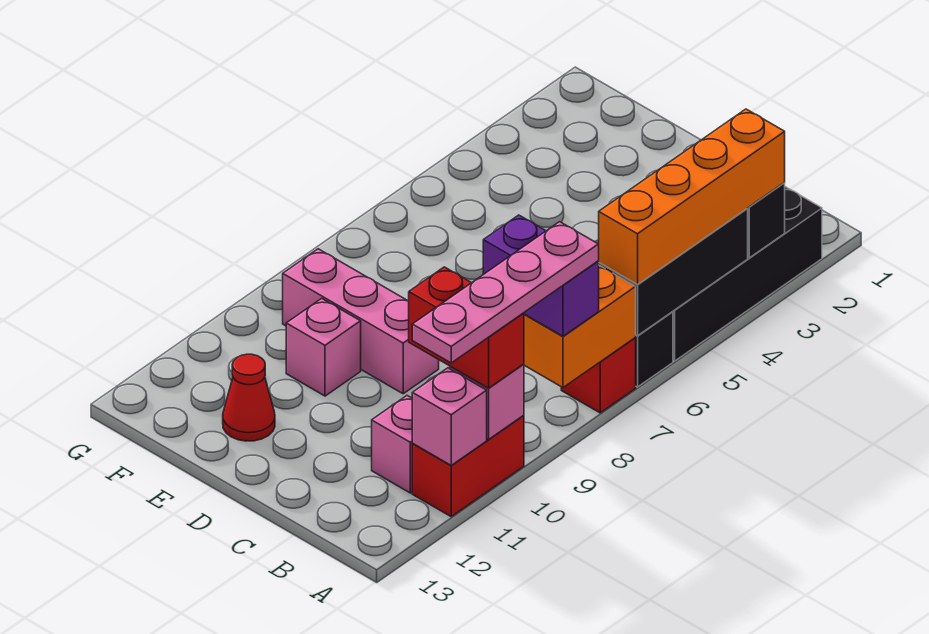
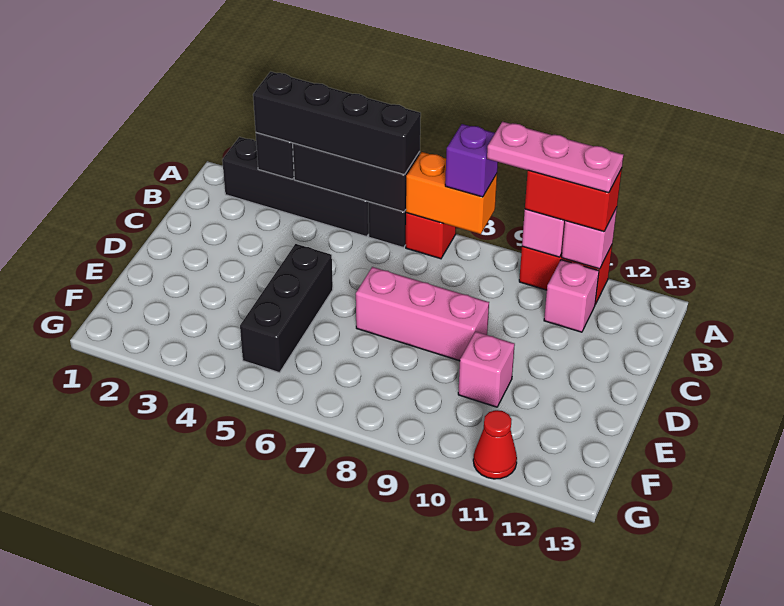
orange brick A3:A6 level 3 -> black brick A3:A6 level 3
purple brick A8:B8 level 3 -> purple brick A8 level 3
pink plate A8:A11 level 4 -> pink plate A9:A11 level 4
red brick A10:B10 level 3 -> red brick A10:A11 level 3
none -> black brick D5:F5 level 1
pink brick D9:F9 level 1 -> pink brick D7:D9 level 1
red cone E12 level 1 -> red cone G11 level 1

